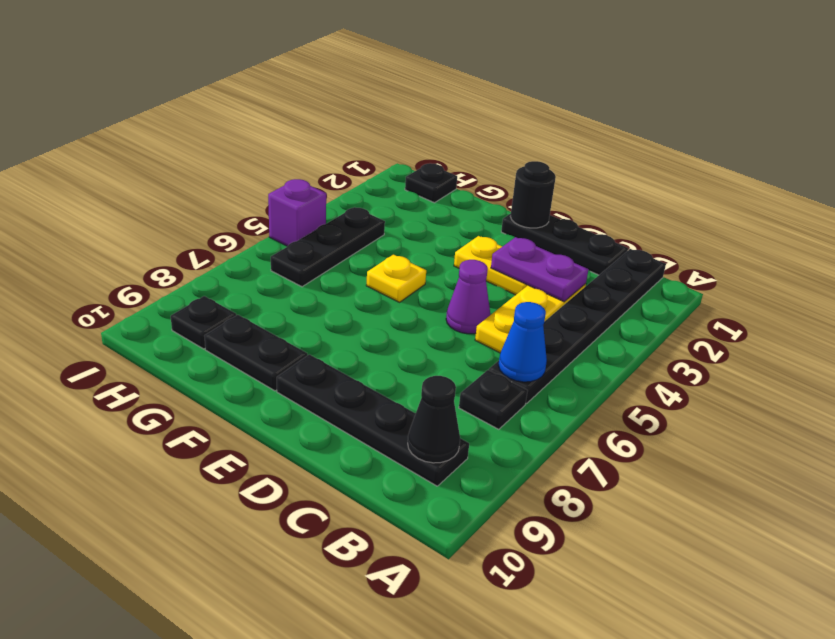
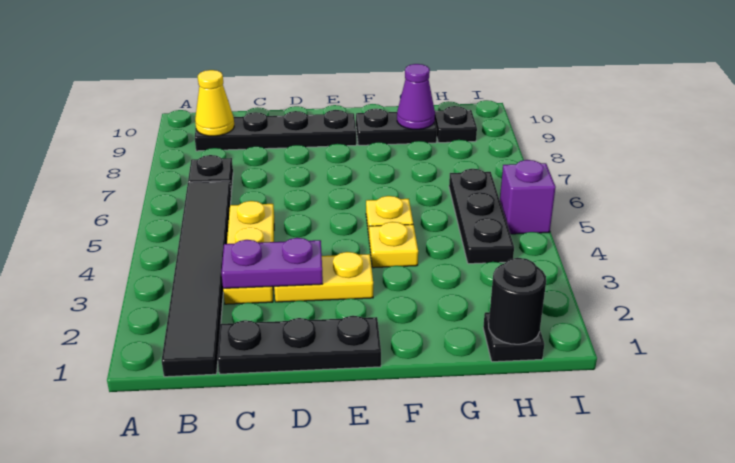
black plate B1:B6 level 1 -> black tile B1:B6 level 1
blue cone B6 level 2 -> none
black cone B9 level 2 -> yellow cone B9 level 2
purple cone D5 level 1 -> purple cone G9 level 2
black round brick E1 level 2 -> black round brick H1 level 2
none -> yellow plate F4 level 1

